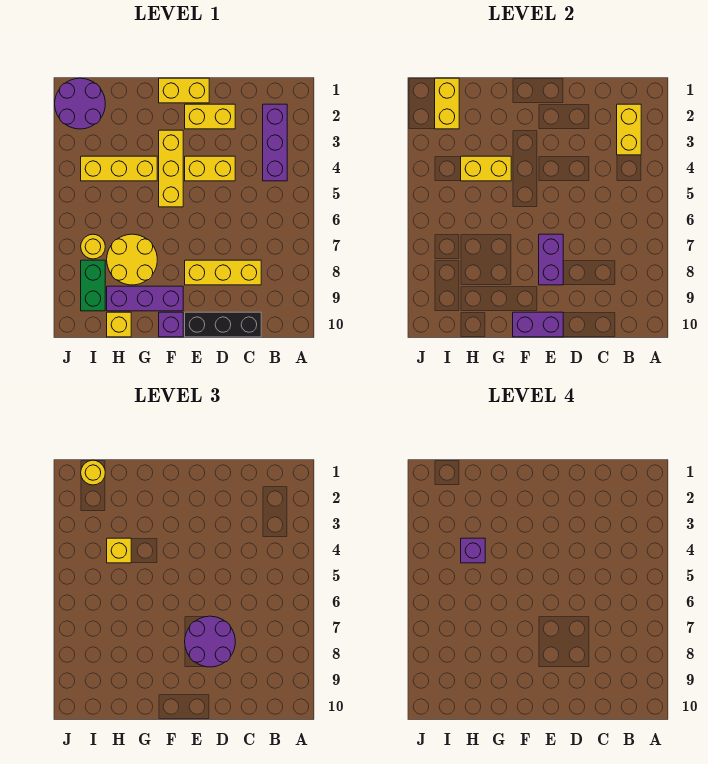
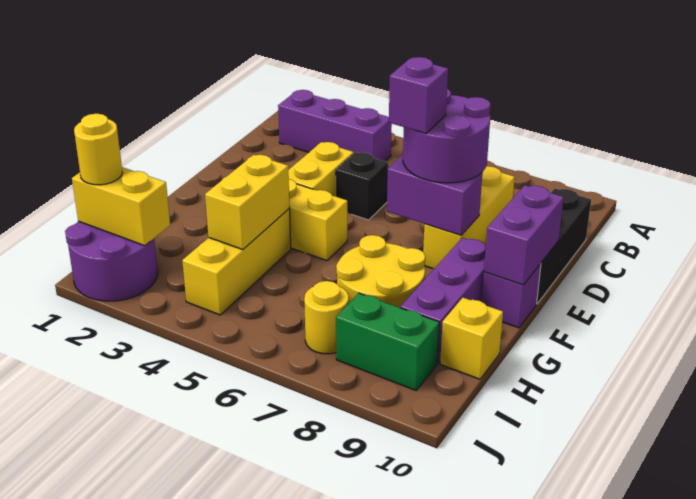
yellow brick B2:B3 level 2 -> none
yellow brick D2:E2 level 1 -> none
none -> black brick D5 level 1
yellow brick E1:F1 level 1 -> none
yellow brick H4 level 3 -> none
purple brick H4 level 4 -> purple brick E7 level 4

